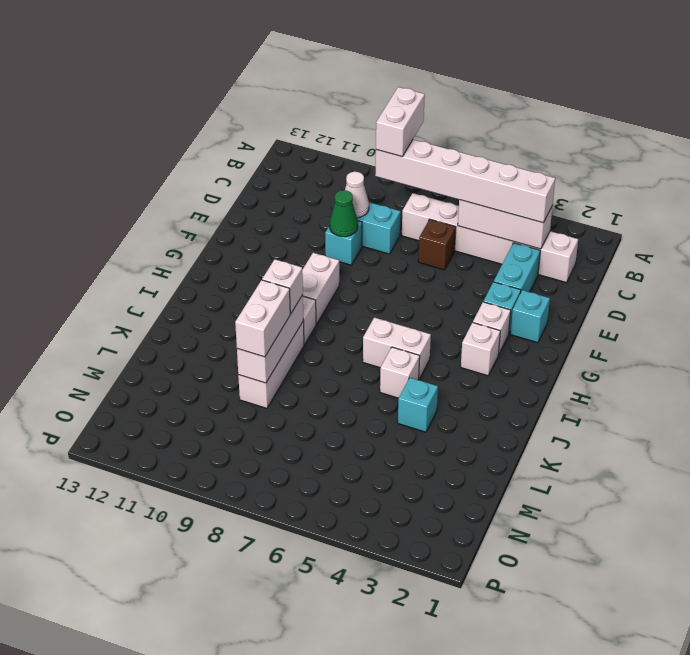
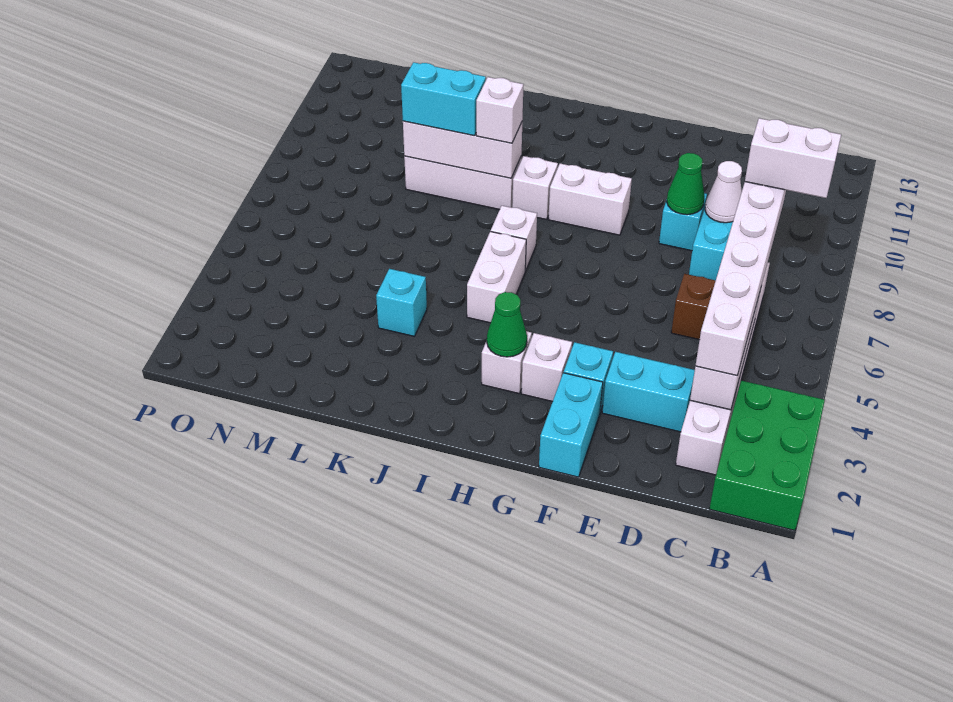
none -> green brick A1:B3 level 1
cyan brick F2 level 1 -> cyan brick F1:F2 level 1
none -> green cone H3 level 2
white brick J5 level 1 -> white brick I7 level 1
white brick K9:L9 level 3 -> cyan brick K9:L9 level 3

